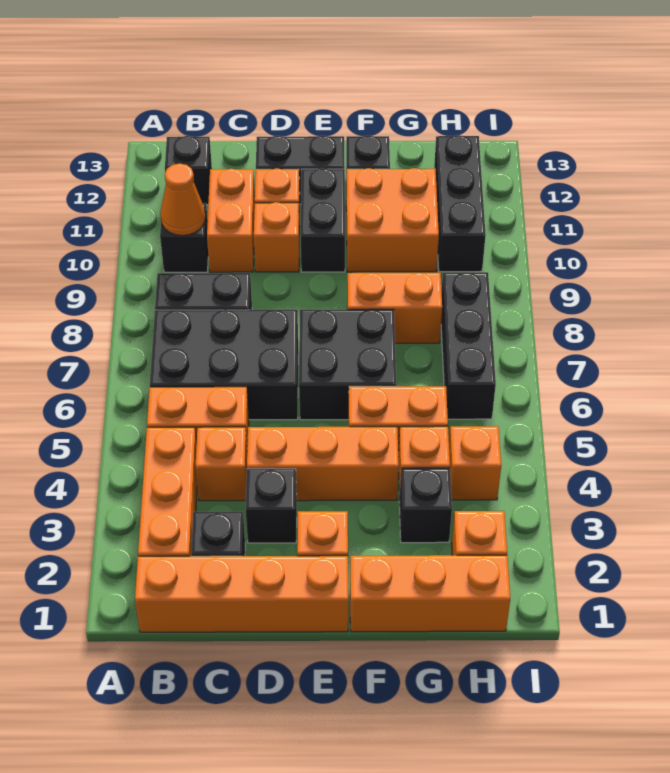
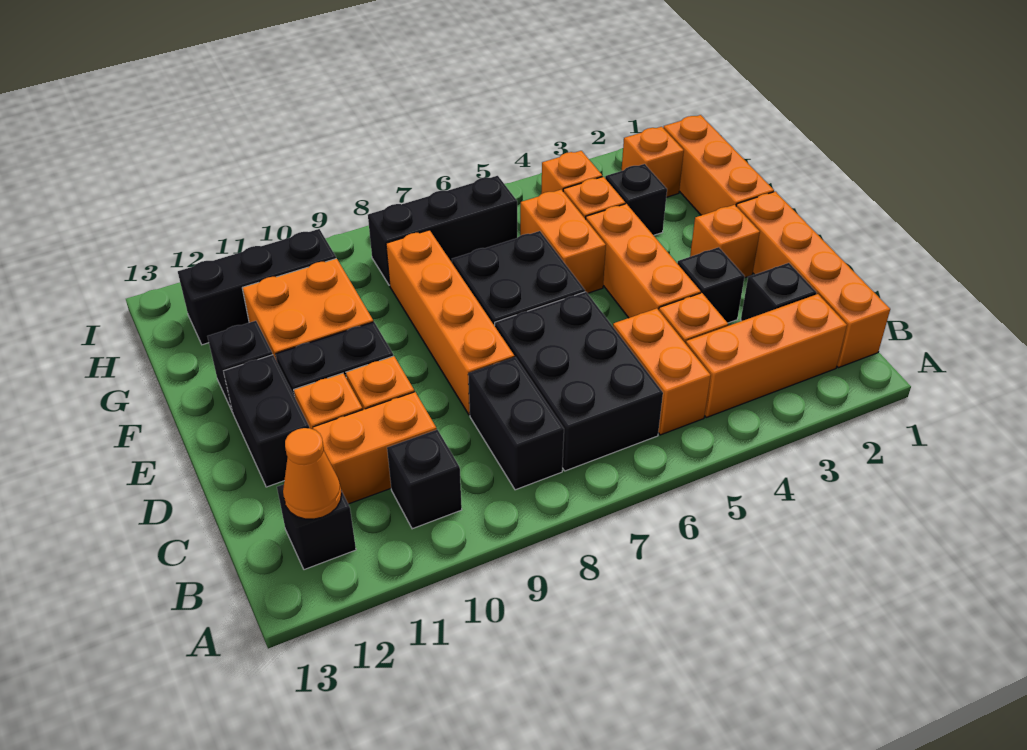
orange cone B10 level 2 -> orange cone B12 level 2
orange brick F8:G8 level 1 -> orange brick D8:G8 level 1

